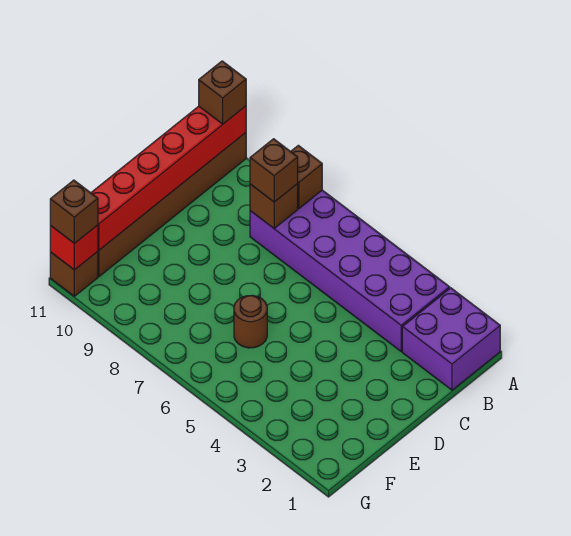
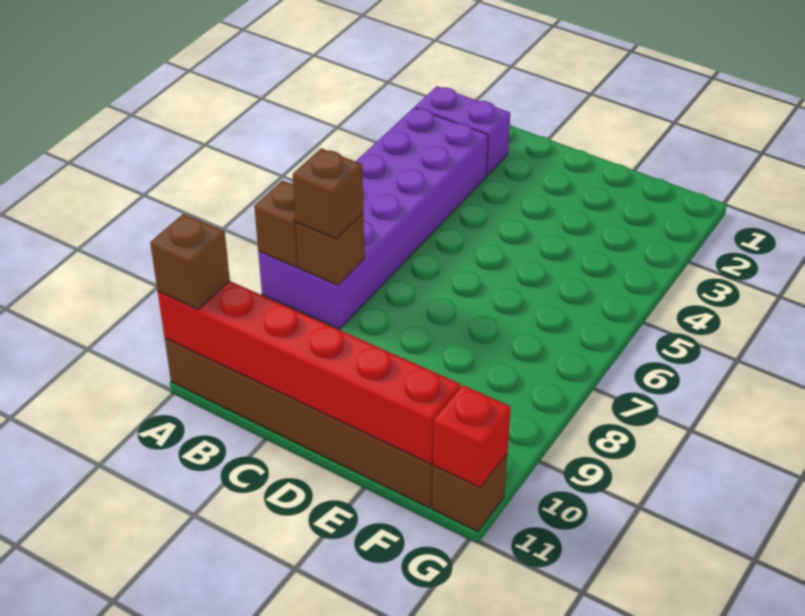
purple brick A1:B2 level 1 -> purple brick A2:B2 level 1
brown round brick E6 level 1 -> none
brown brick G11 level 3 -> none

